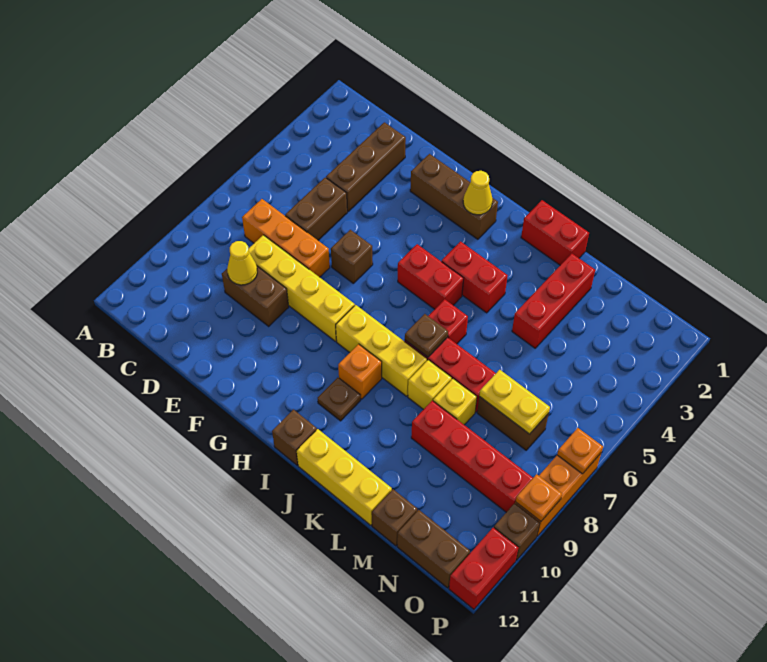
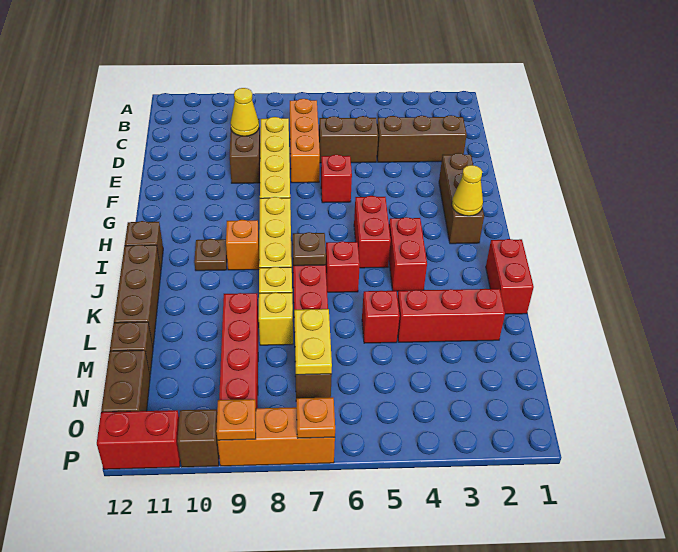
brown brick F6 level 1 -> red brick F6 level 1
yellow brick J12:L12 level 1 -> brown brick J12:L12 level 1
none -> red brick L5 level 1

